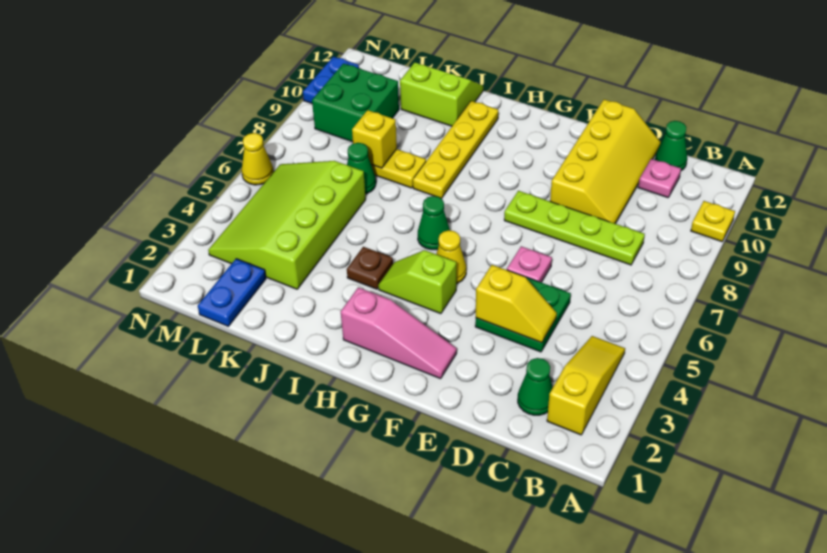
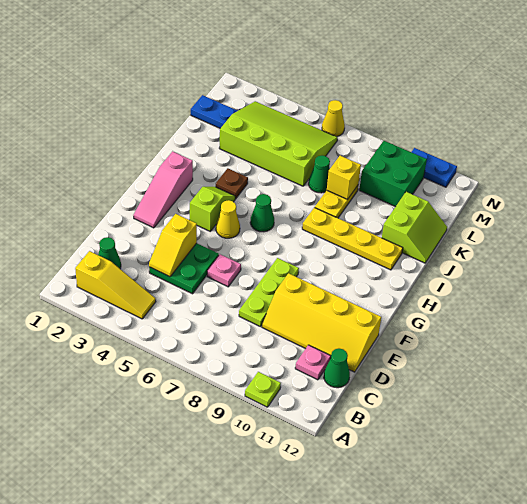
yellow plate A10 level 1 -> lime plate A10 level 1
lime plate C8:F8 level 1 -> lime plate D8:F8 level 1

